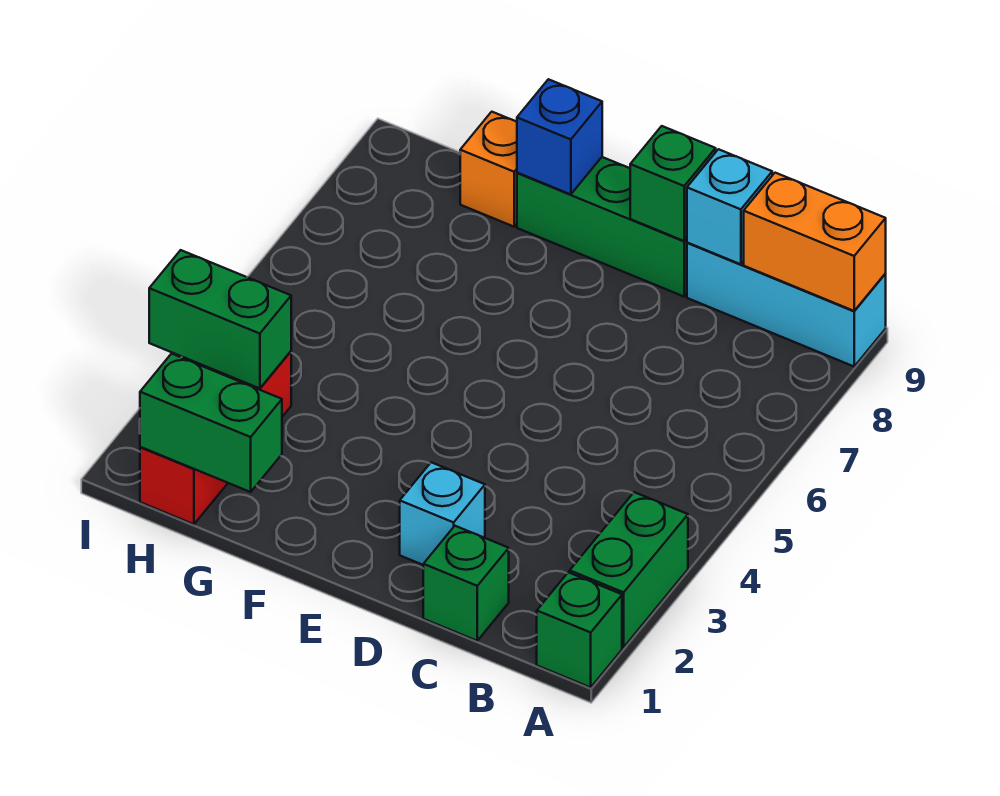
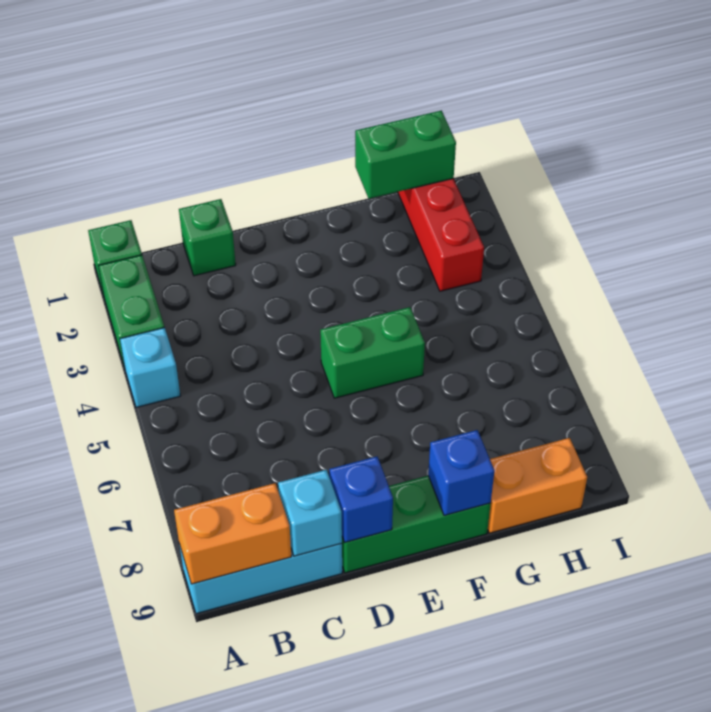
cyan brick D2 level 1 -> cyan brick A4 level 1
green brick D9 level 2 -> blue brick D9 level 2
orange brick G9 level 1 -> orange brick G9:H9 level 1
green brick H3:I3 level 2 -> green brick E5:F5 level 1

